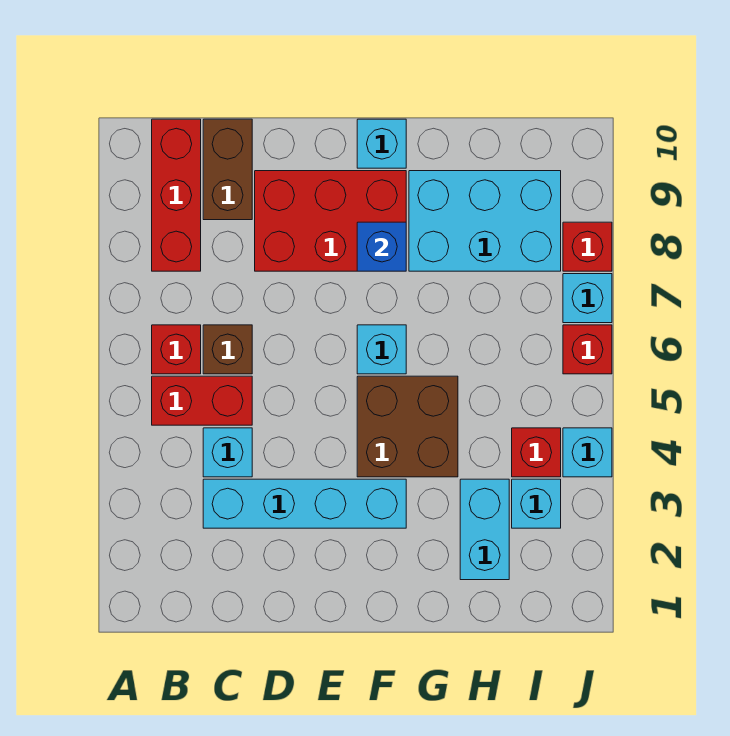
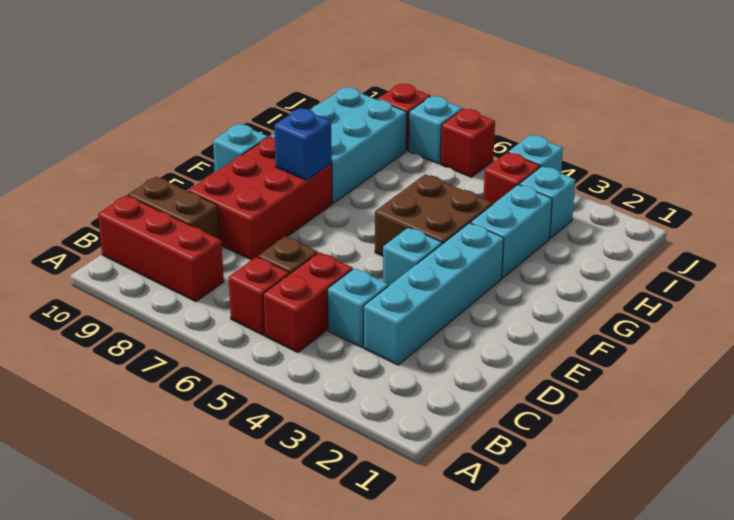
cyan brick F6 level 1 -> cyan brick E4 level 1
cyan brick H2:H3 level 1 -> cyan brick G3:H3 level 1

